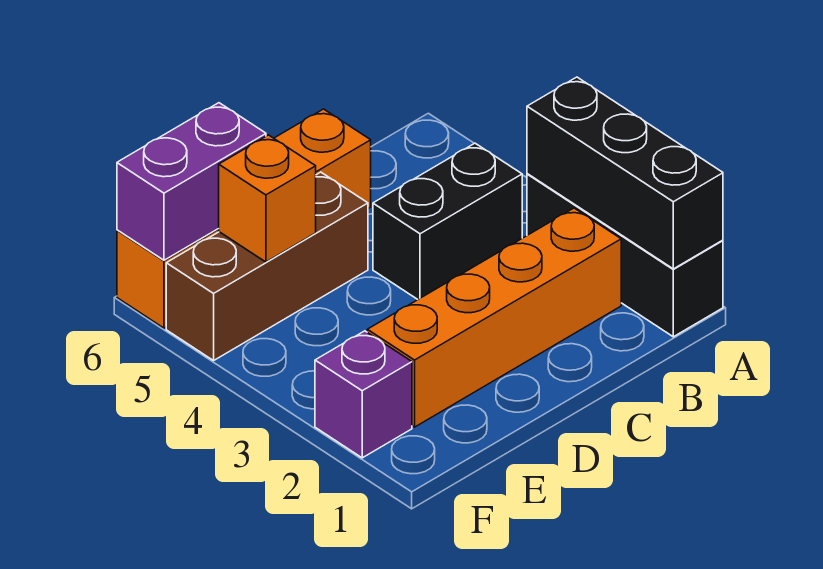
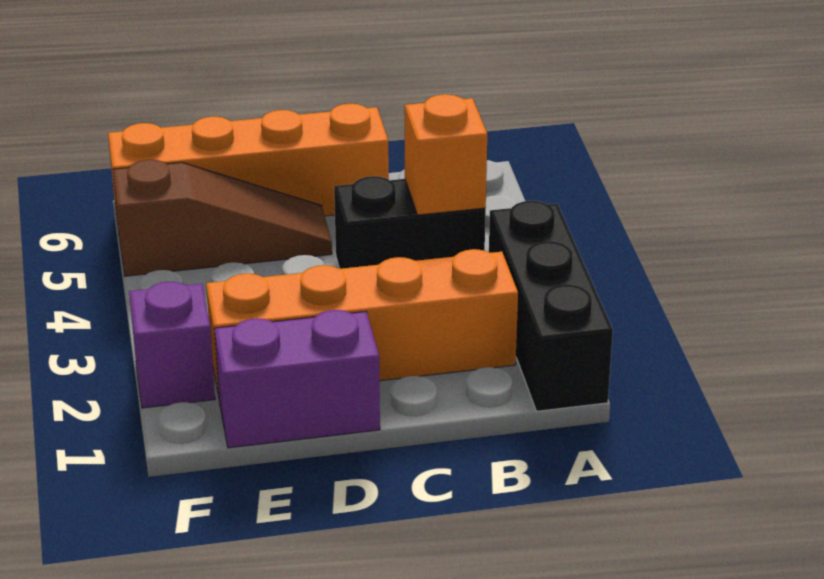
black brick A1:A3 level 2 -> none
brown brick D5:F5 level 1 -> brown slope D5:F5 level 1 top F
orange brick E5 level 2 -> orange brick B4 level 2
purple brick E6:F6 level 2 -> purple brick D1:E1 level 1

